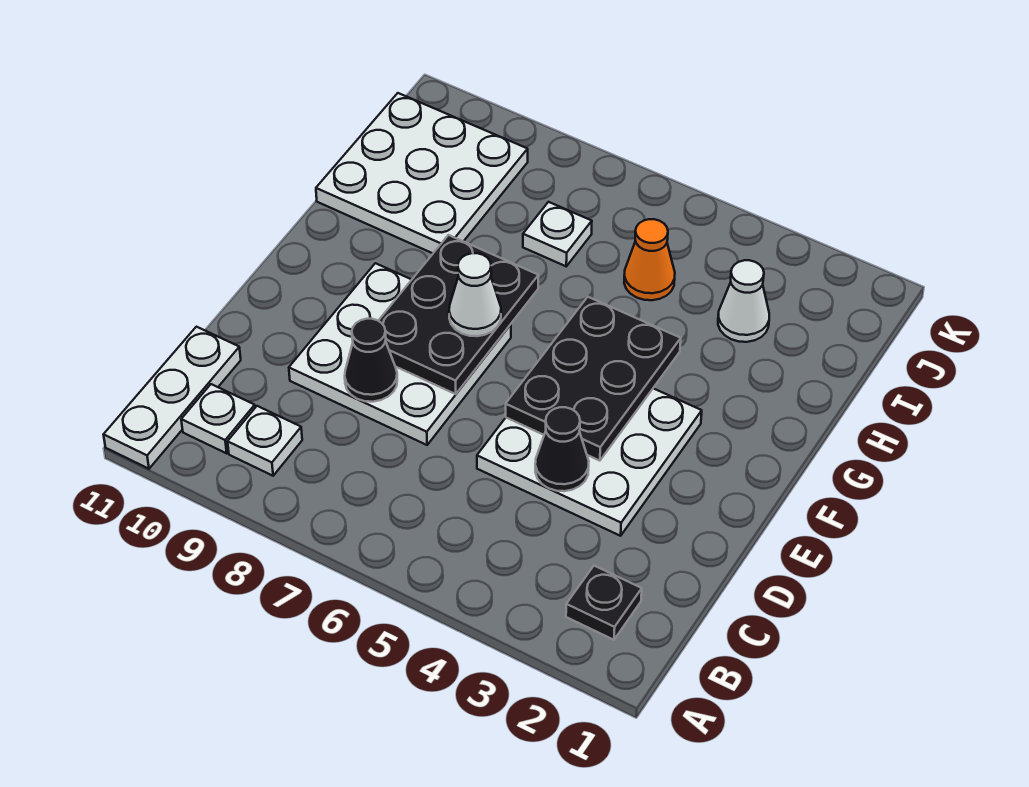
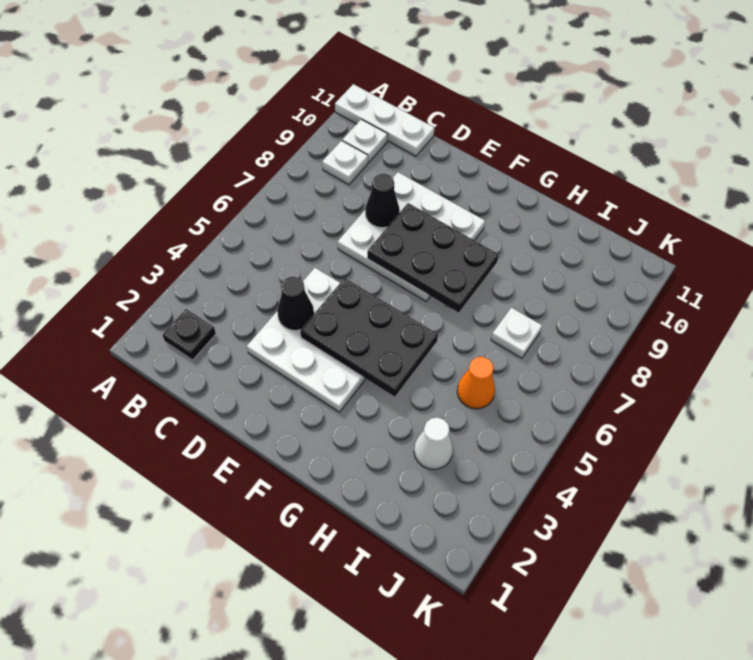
white cone F7 level 3 -> none
white plate H9:J11 level 1 -> none

